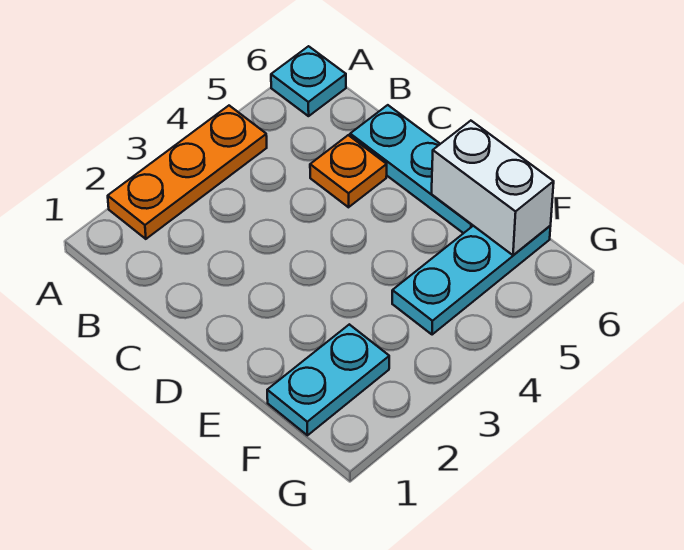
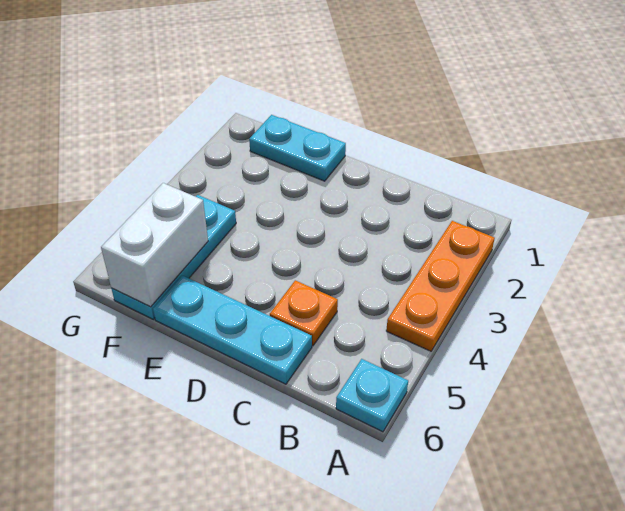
white brick E6:F6 level 2 -> white brick F5:F6 level 2
cyan plate F1:F2 level 1 -> cyan plate E1:F1 level 1

